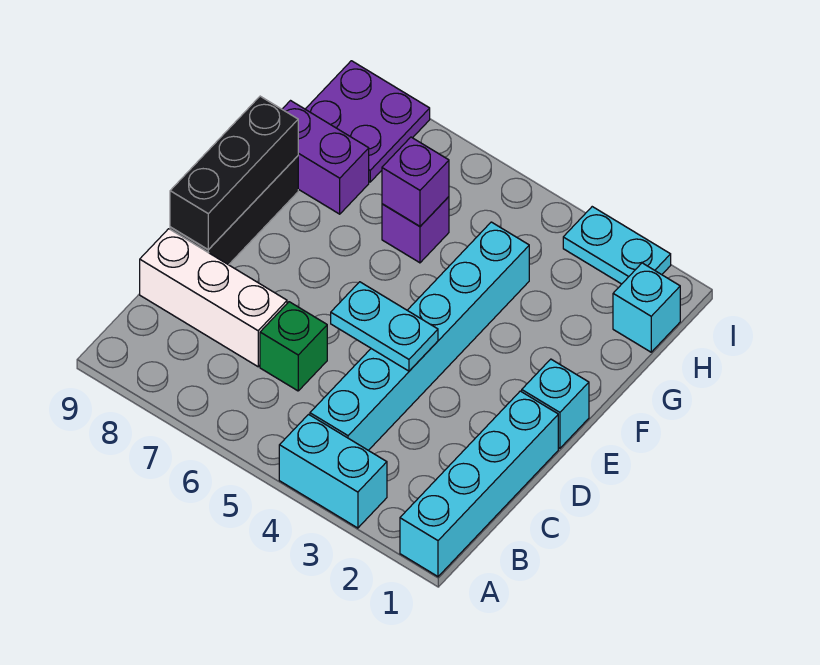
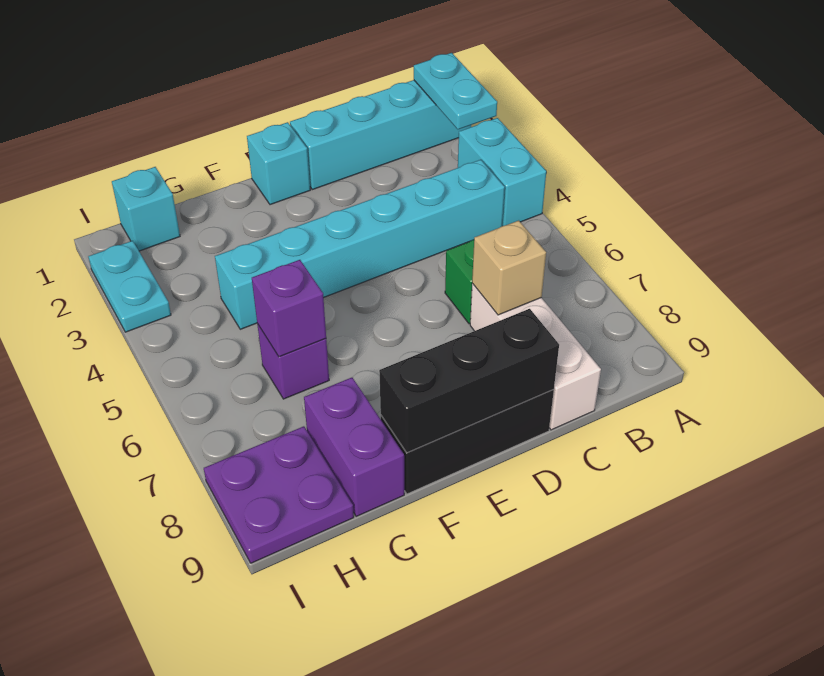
none -> tan brick C7 level 2
cyan plate D4:D5 level 2 -> cyan plate A1:A2 level 2

